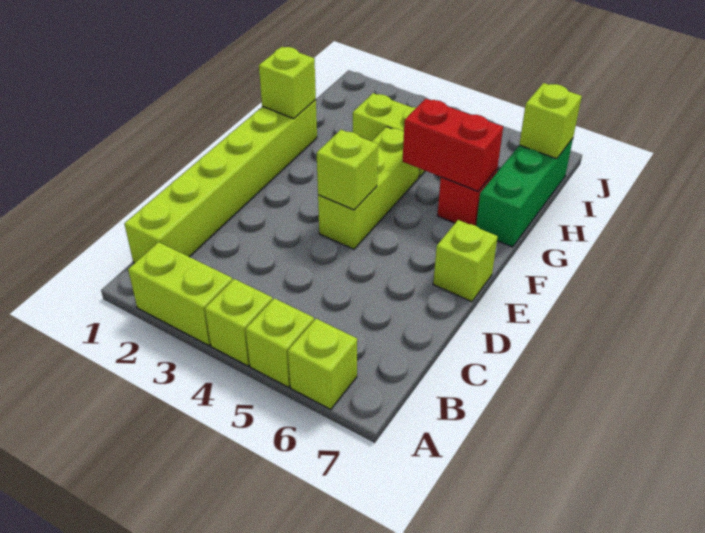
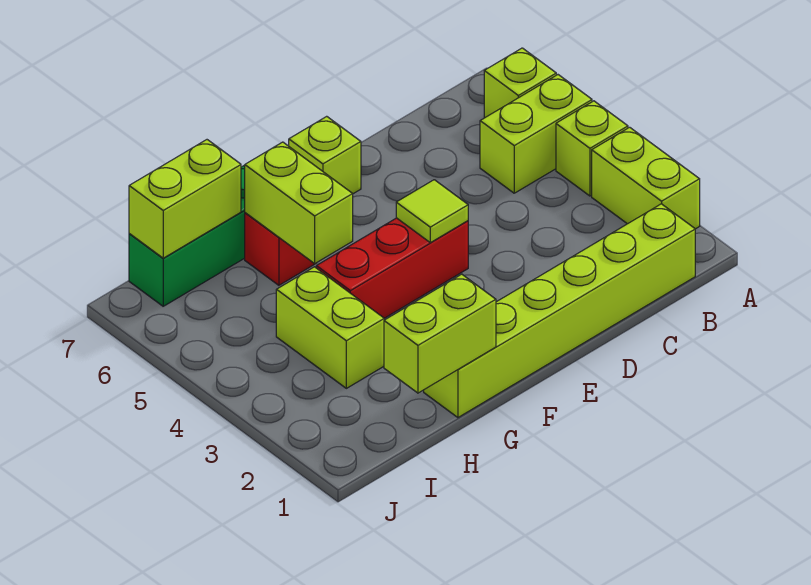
lime brick A5 level 1 -> lime brick A5:B5 level 1
lime brick E4:G4 level 1 -> red brick E4:G4 level 1
lime brick E4 level 2 -> lime tile E4 level 2
lime brick G1 level 2 -> lime brick G1:H1 level 2
red brick G5:G6 level 2 -> lime brick G5:G6 level 2
lime brick I7 level 2 -> lime brick H7:I7 level 2

